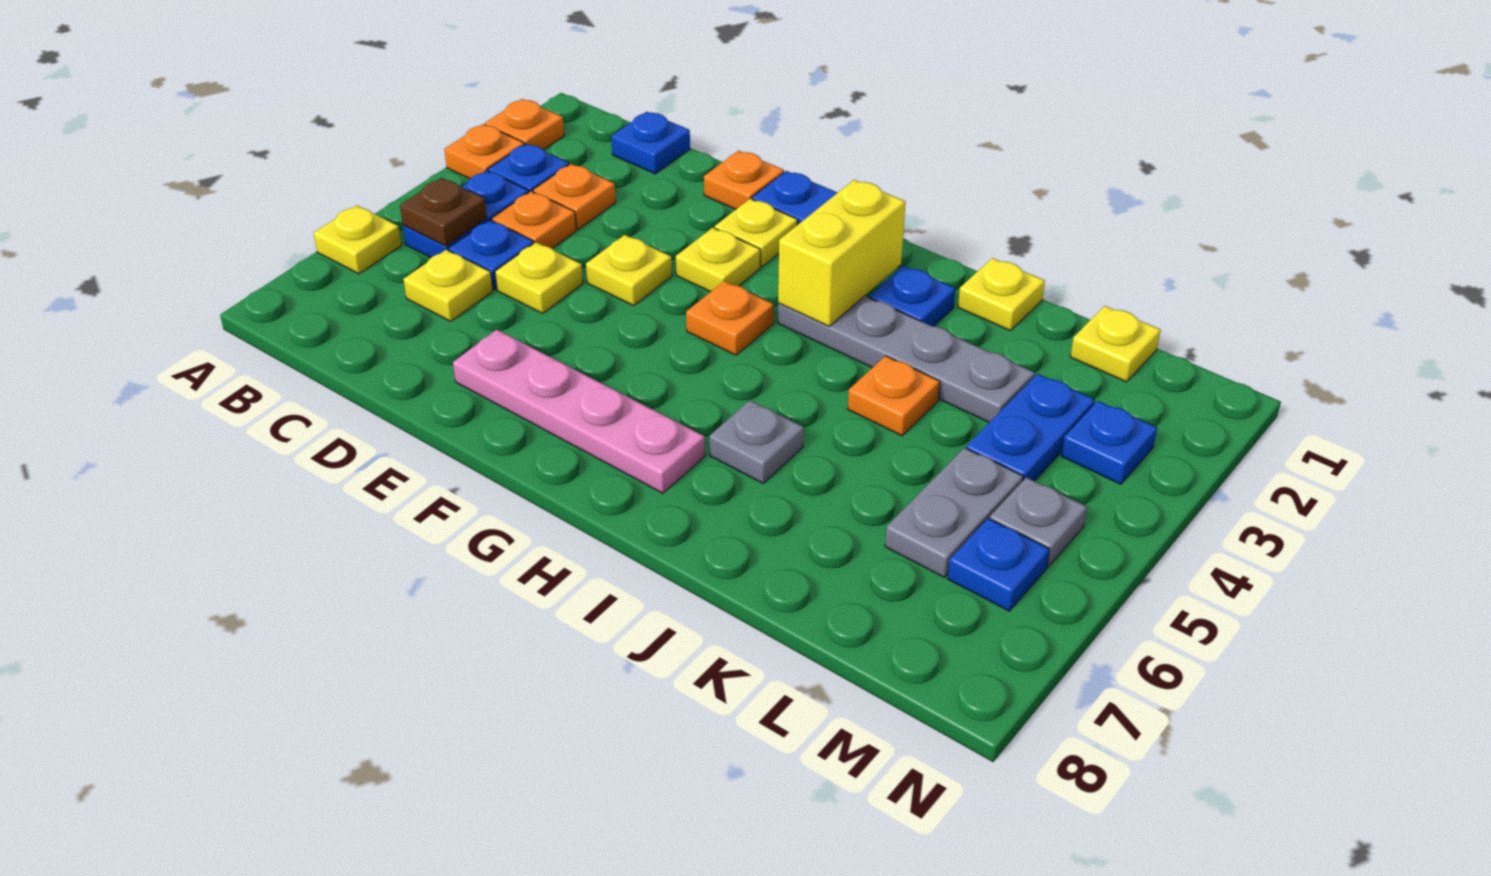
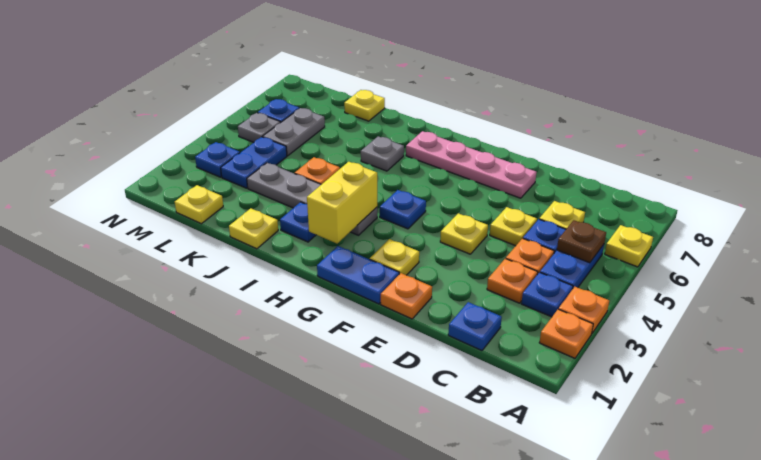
yellow plate F3 level 1 -> yellow plate K8 level 1
orange plate G4 level 1 -> blue plate G4 level 1

